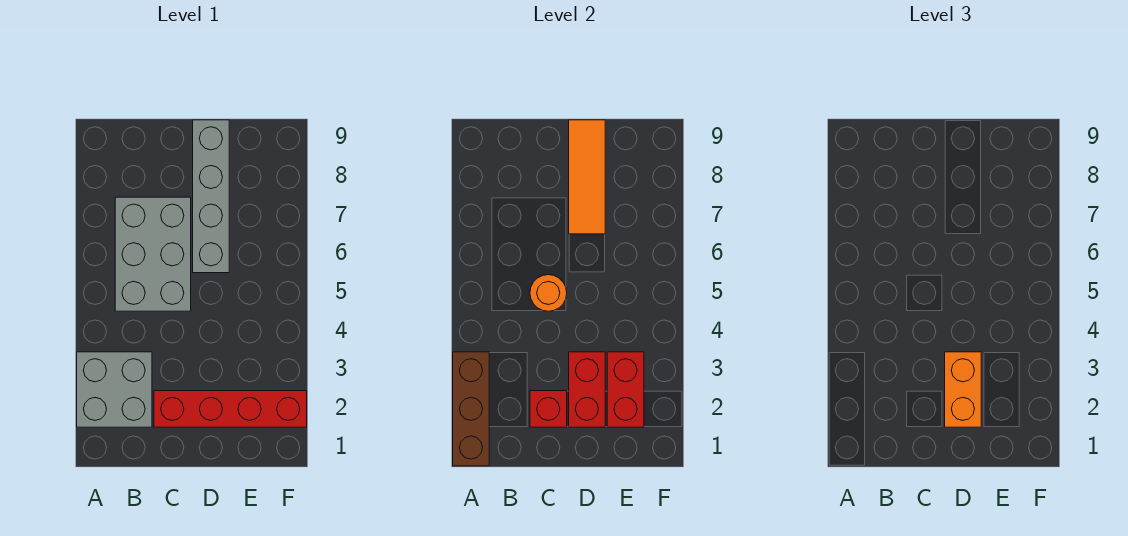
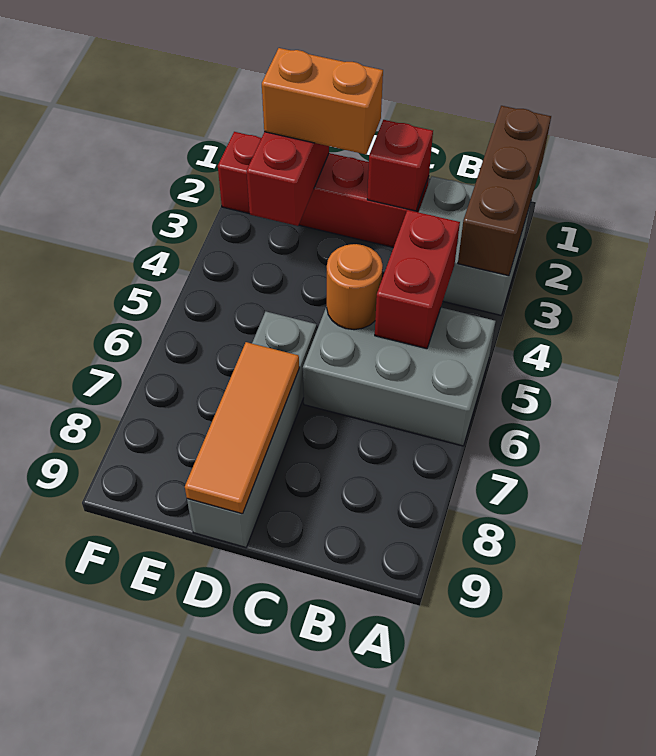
grey brick B5:C7 level 1 -> grey brick A5:C6 level 1
red brick D2:D3 level 2 -> red brick B4:B5 level 2
orange brick D2:D3 level 3 -> orange brick D2:E2 level 3

